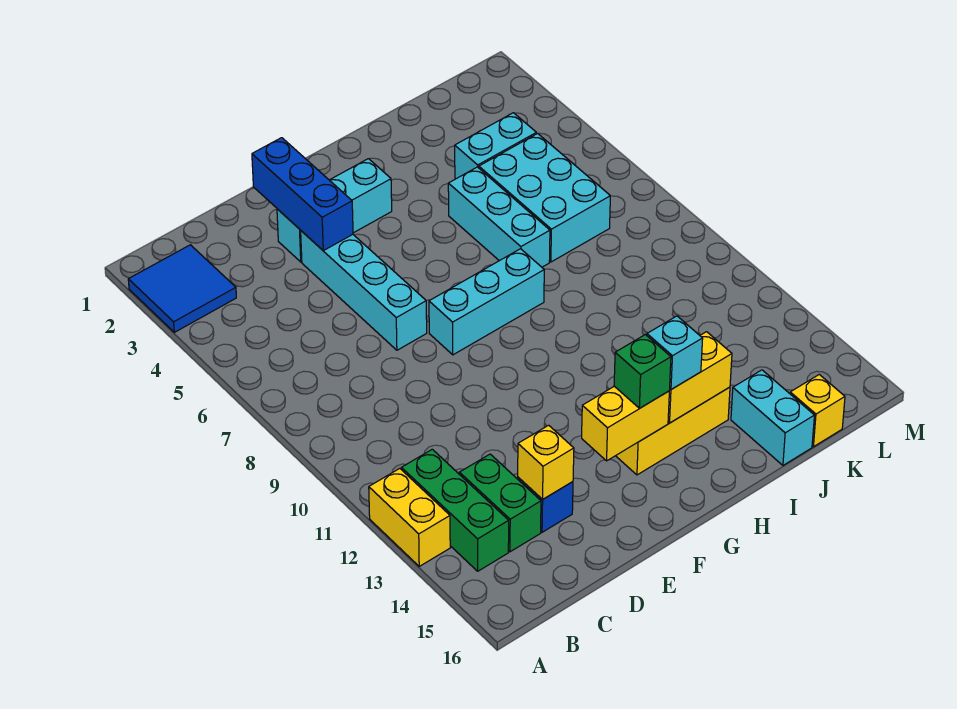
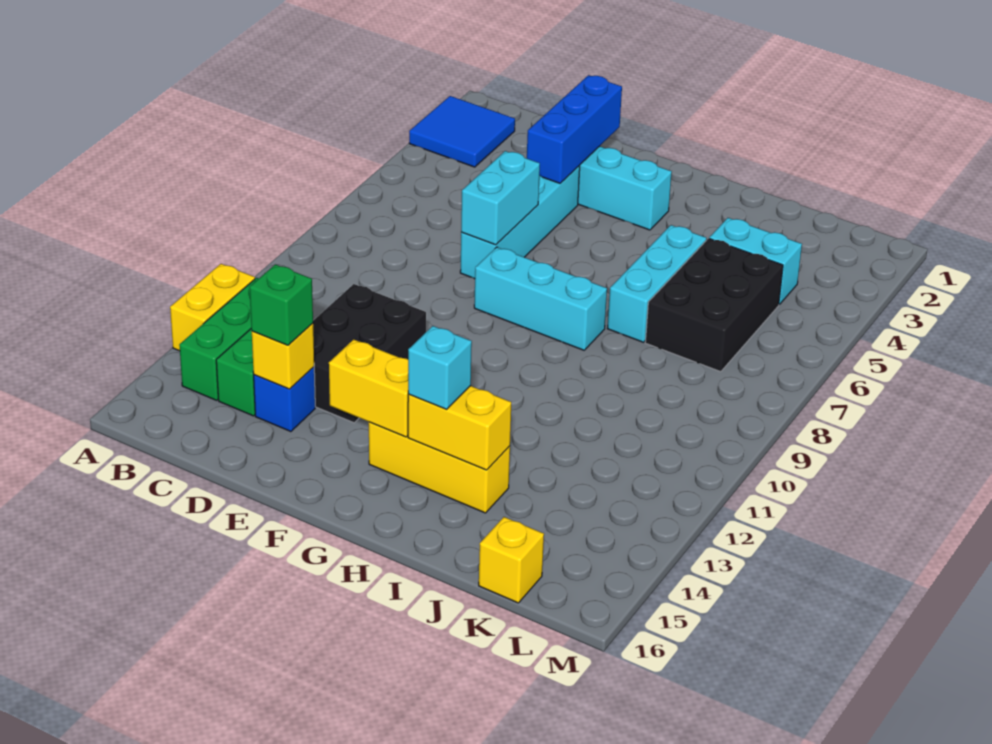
none -> black brick D11:E13 level 1
green brick G14 level 3 -> green brick D14 level 3
cyan brick J5:K7 level 1 -> black brick J5:K7 level 1
cyan brick J15:J16 level 1 -> cyan brick E6:E7 level 2

